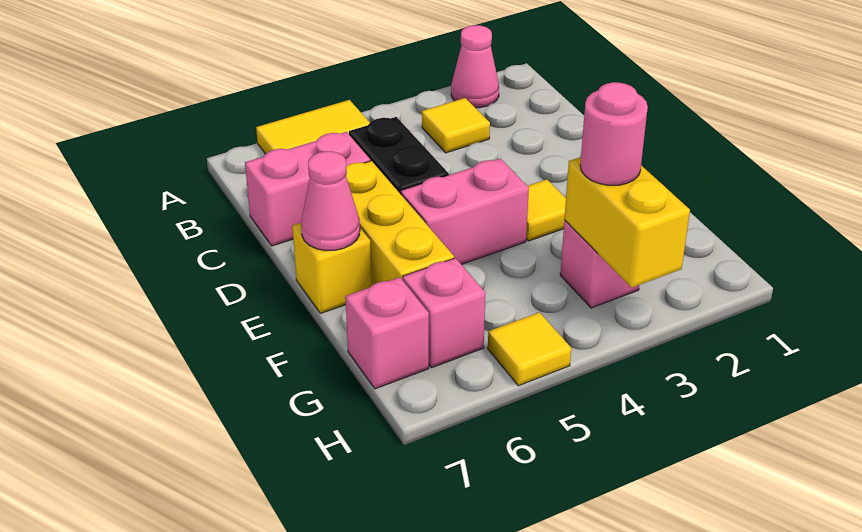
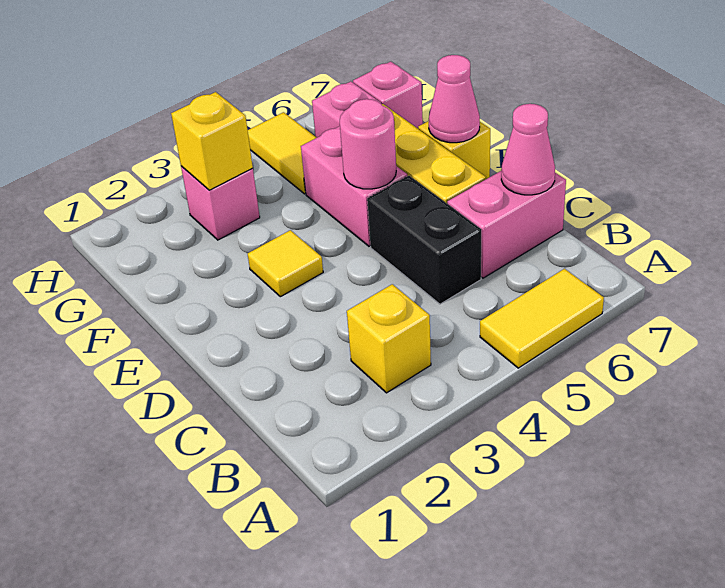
pink cone A2 level 1 -> pink cone C7 level 2
yellow tile B3 level 1 -> yellow brick B3 level 1
pink brick E4:E5 level 1 -> pink brick E5:F5 level 1
yellow brick G3:H3 level 2 -> yellow brick G3 level 2
pink round brick G3 level 3 -> pink round brick E5 level 2
yellow tile H5 level 1 -> yellow tile G5:H5 level 1

